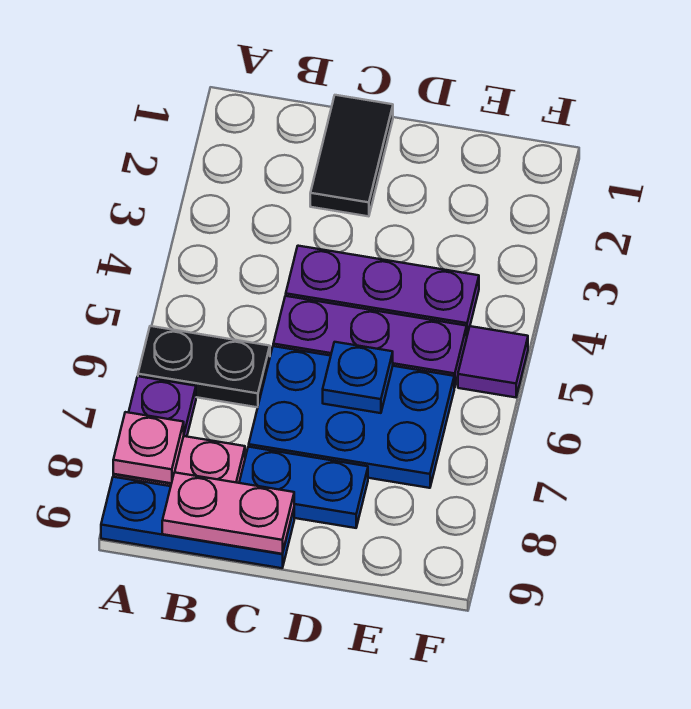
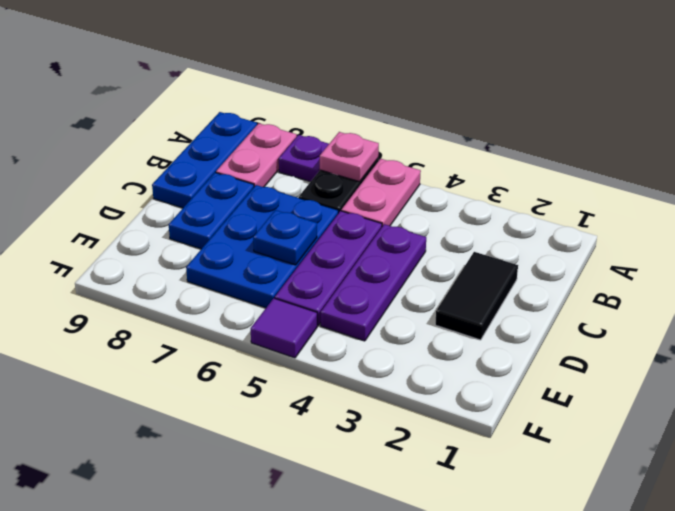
pink plate A8 level 2 -> pink plate A6 level 2
pink plate B9:C9 level 2 -> pink plate A5:B5 level 1
black tile C1:C2 level 1 -> black tile C2:D2 level 1

